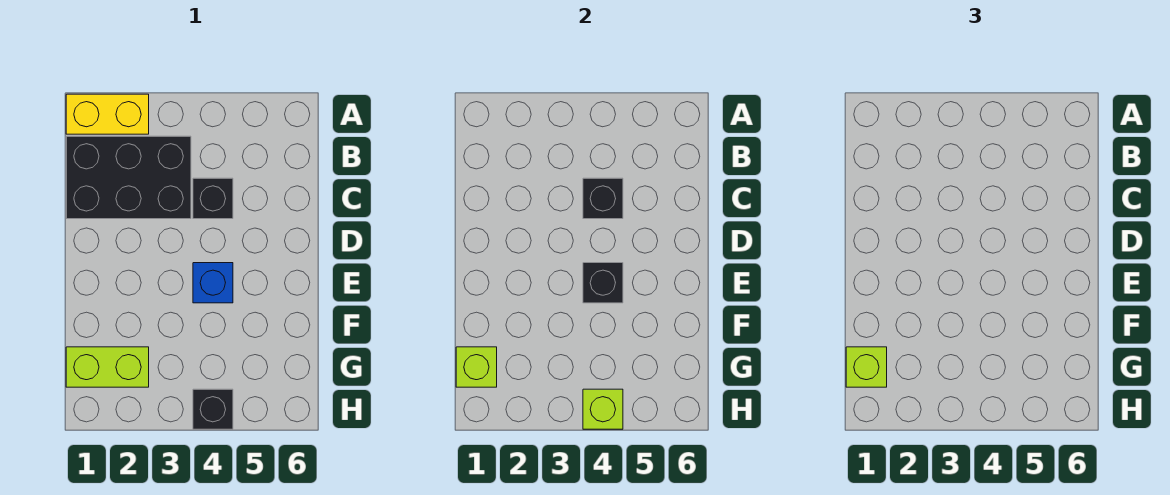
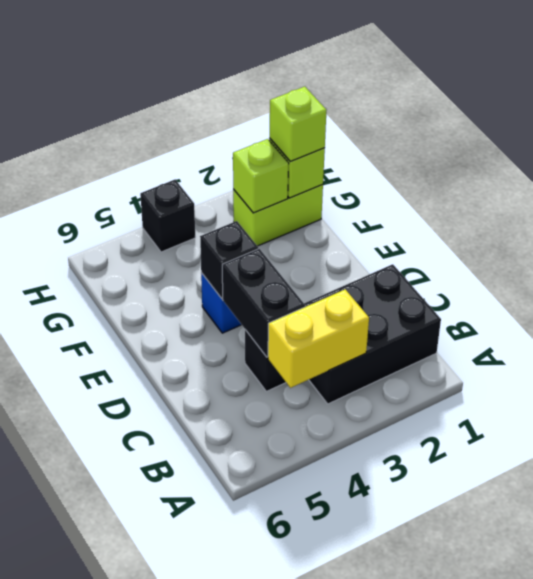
yellow brick A1:A2 level 1 -> yellow brick B3:B4 level 2
black brick C4 level 2 -> black brick C4:D4 level 2
lime brick H4 level 2 -> lime brick G2 level 2

